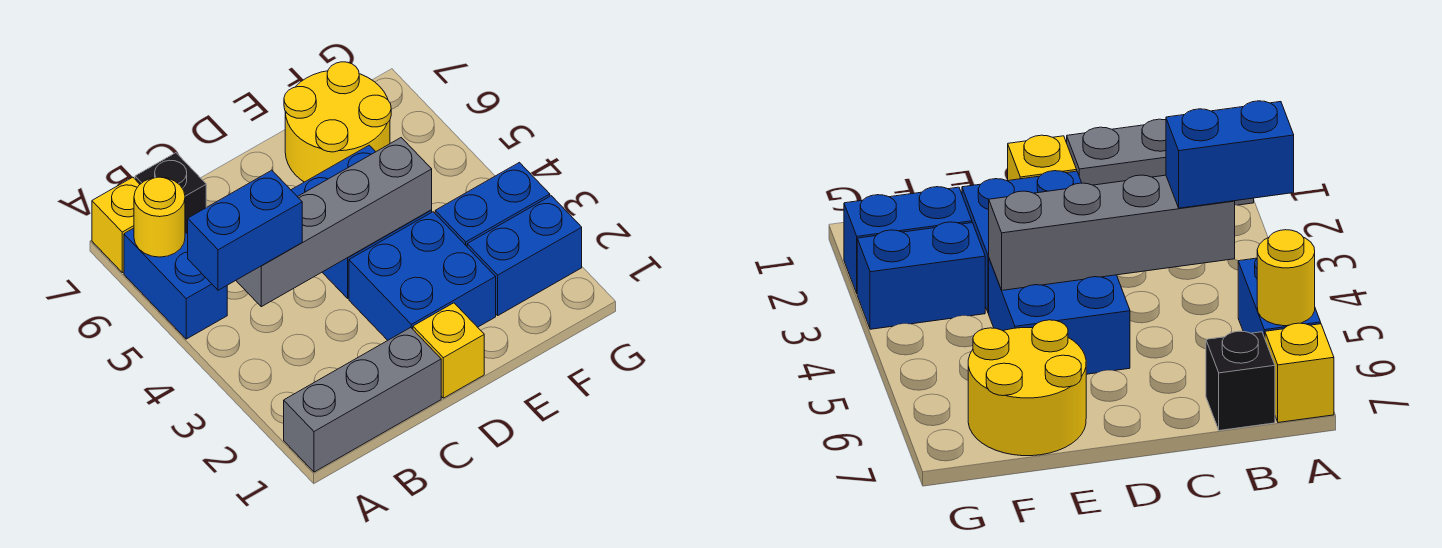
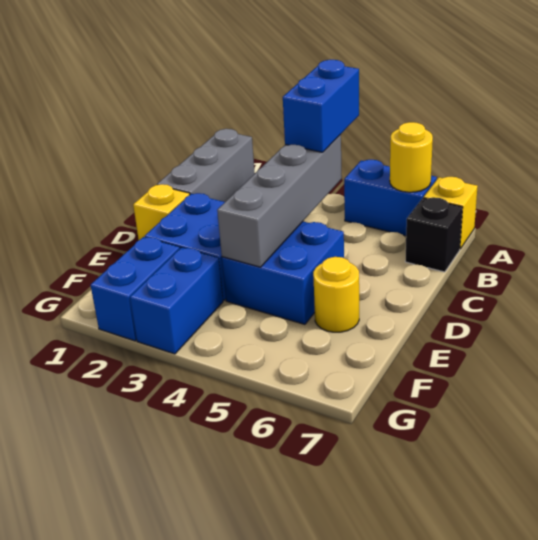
yellow round brick E6:F7 level 1 -> yellow round brick E6 level 1

